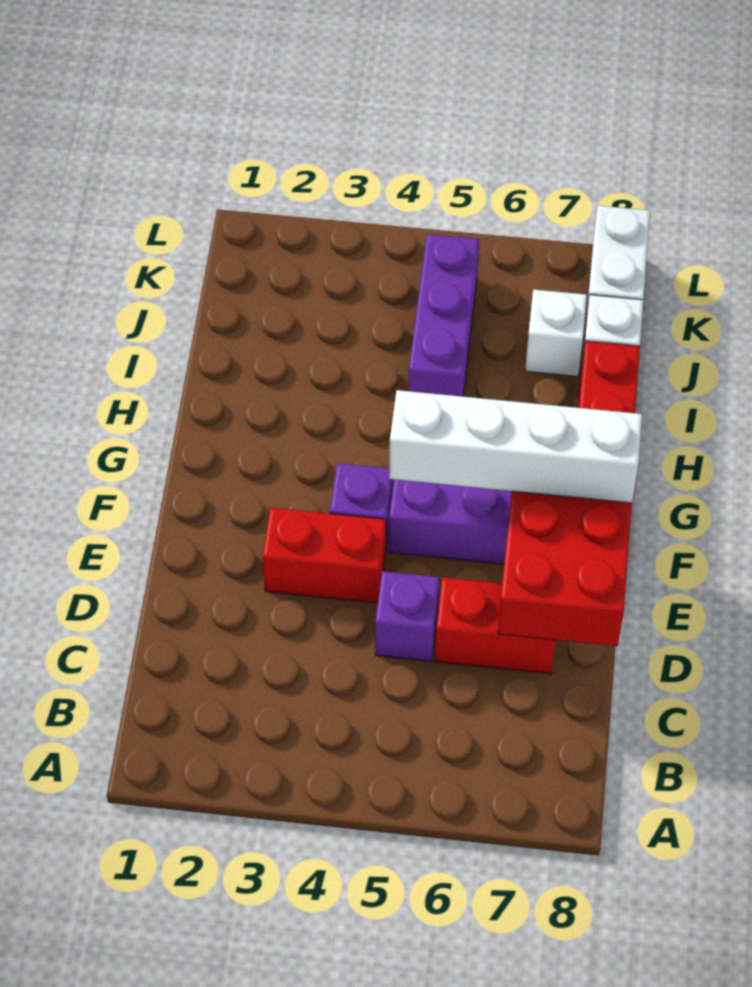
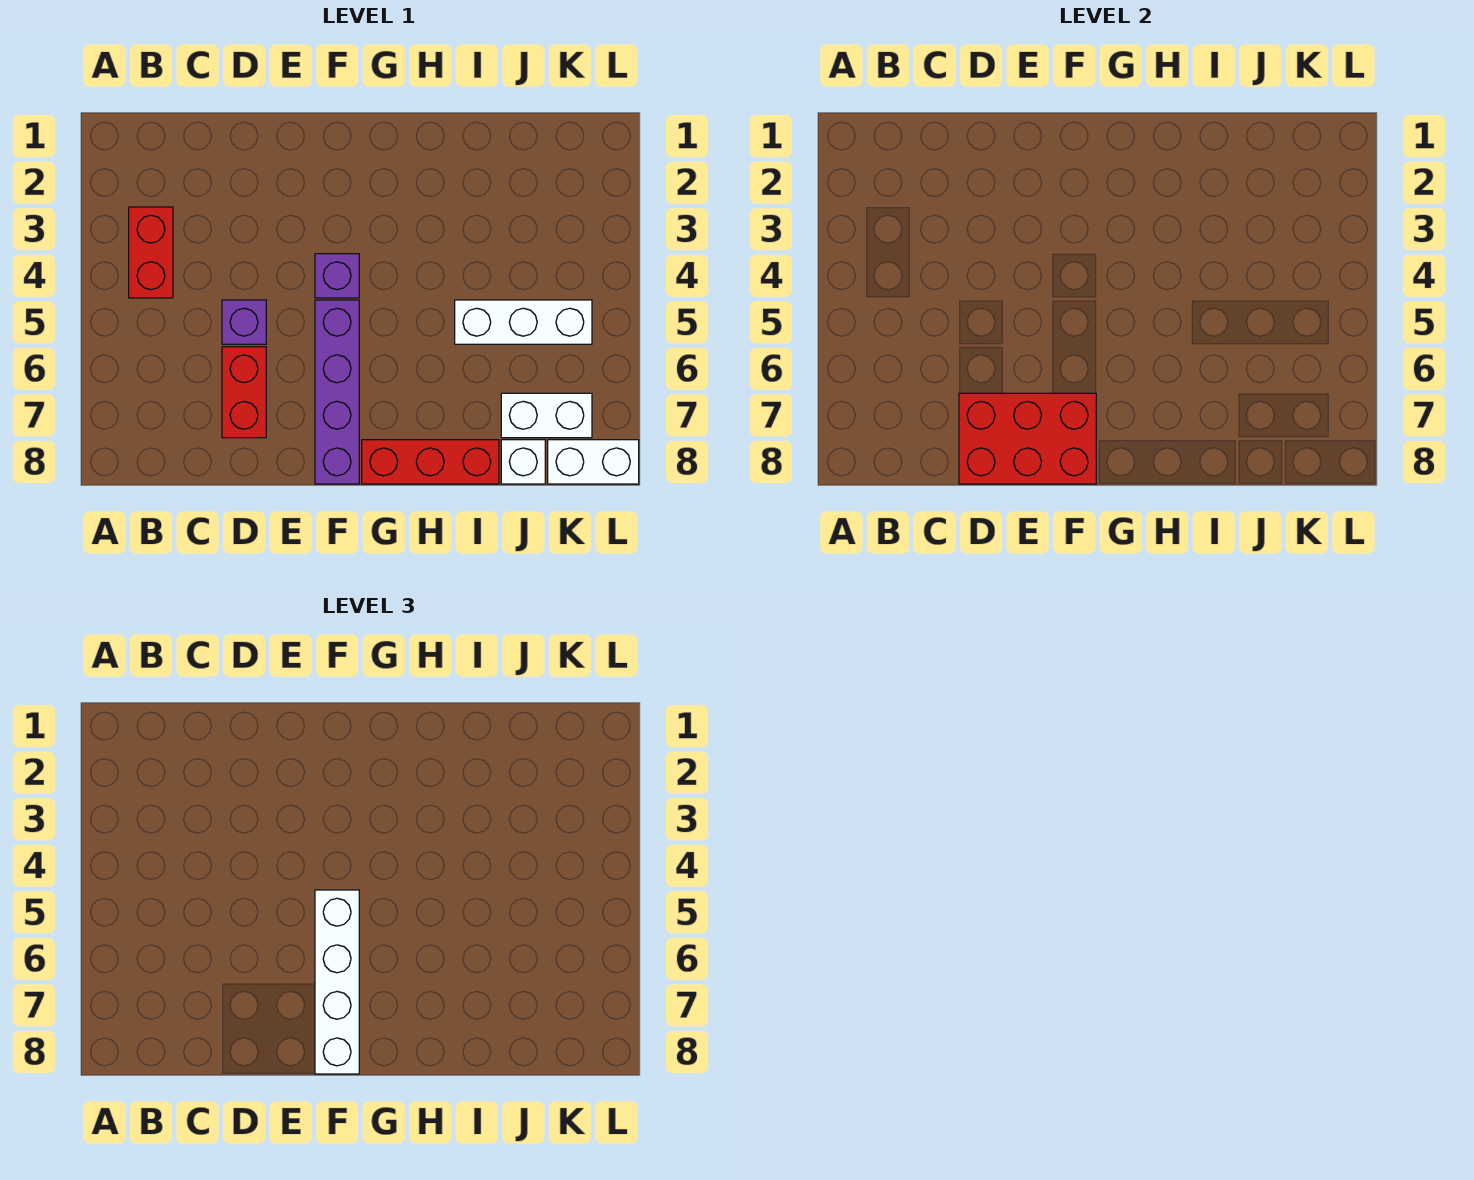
red brick E3:E4 level 1 -> red brick B3:B4 level 1
purple brick I5:K5 level 1 -> white brick I5:K5 level 1
white brick J7 level 1 -> white brick J7:K7 level 1

